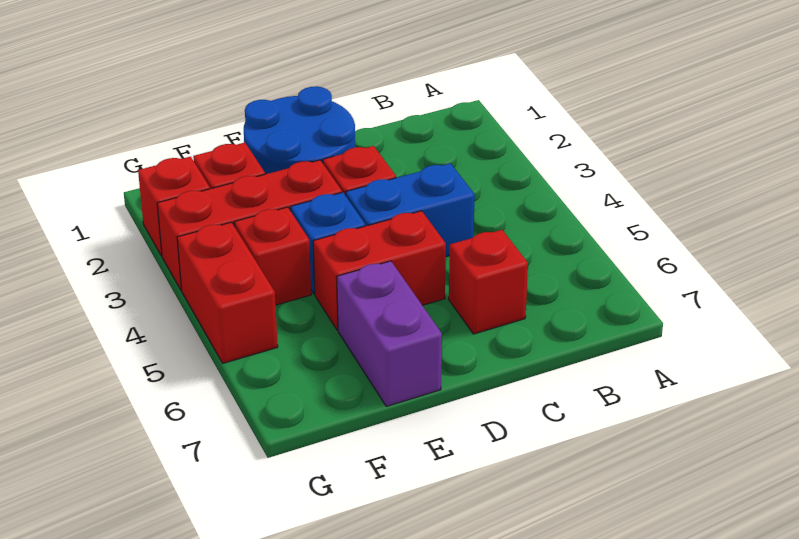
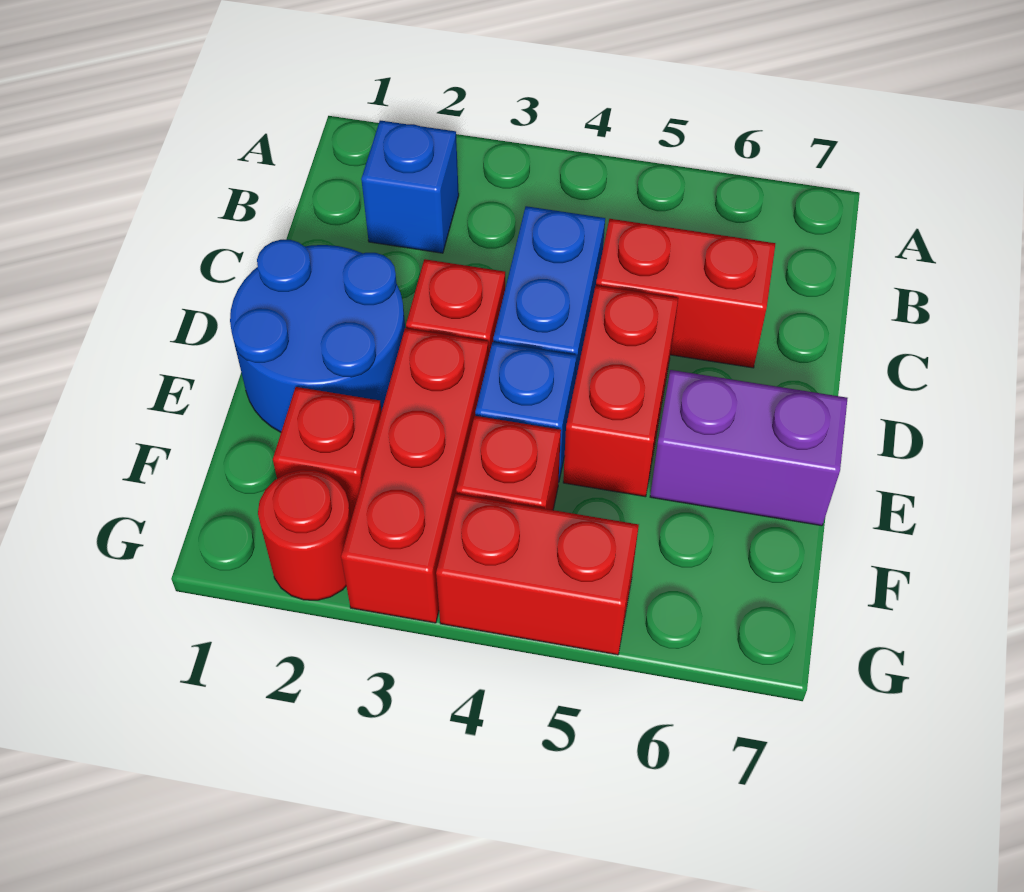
none -> blue brick B2 level 1
red brick C6 level 1 -> red brick C5:C6 level 1
red brick G2 level 1 -> red round brick G2 level 1

